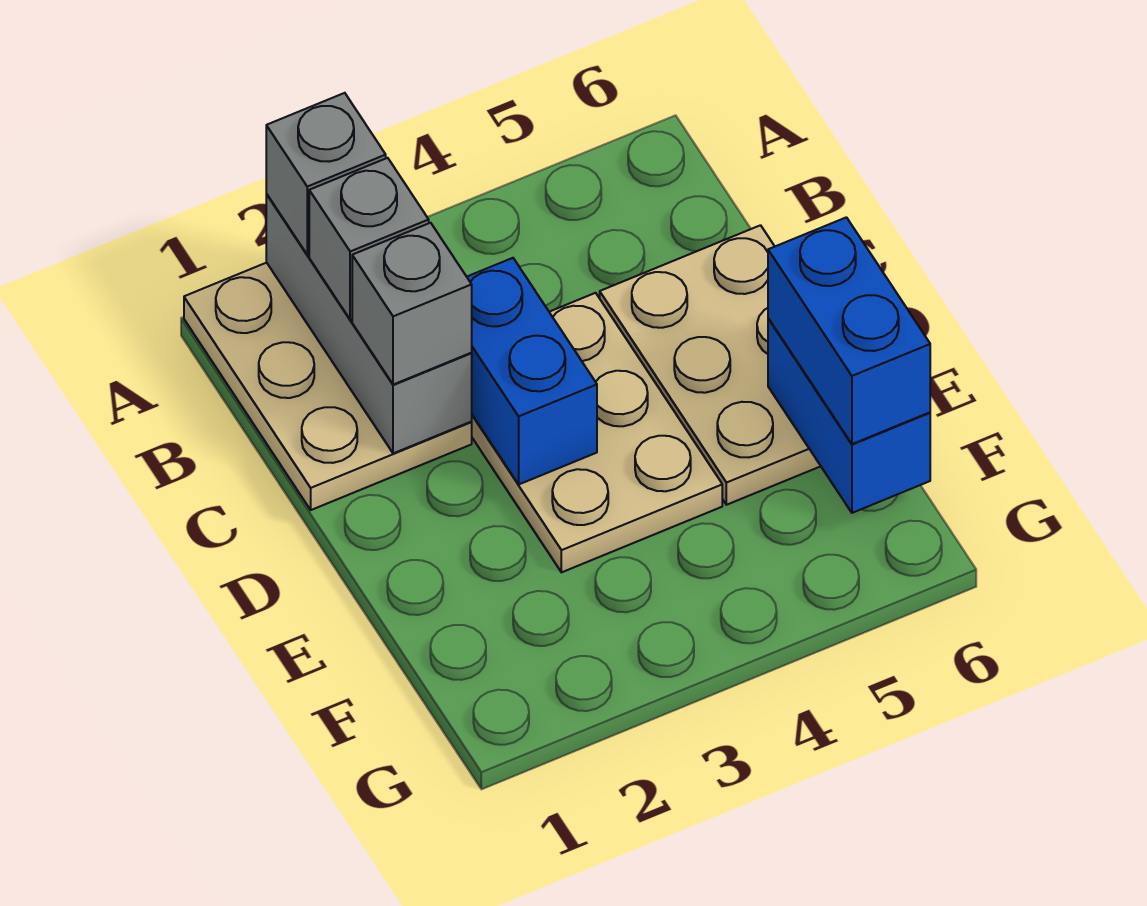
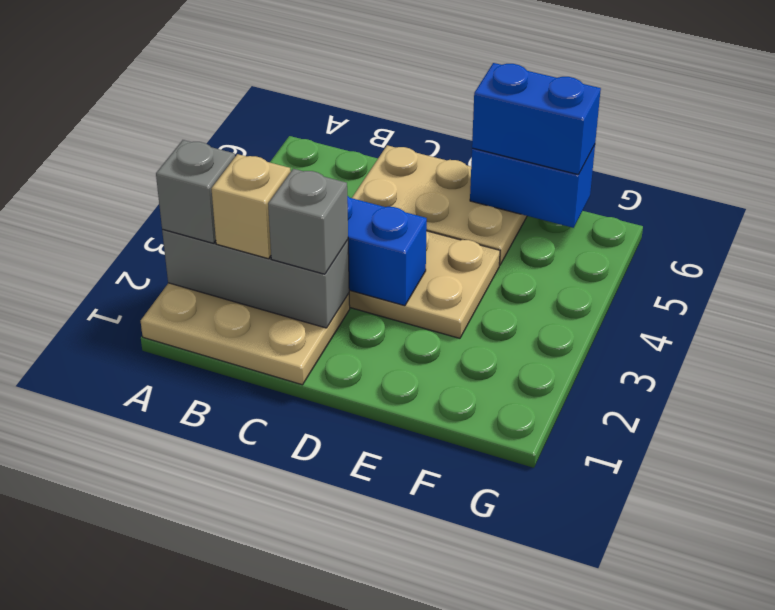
grey brick B2 level 3 -> tan brick B2 level 3

